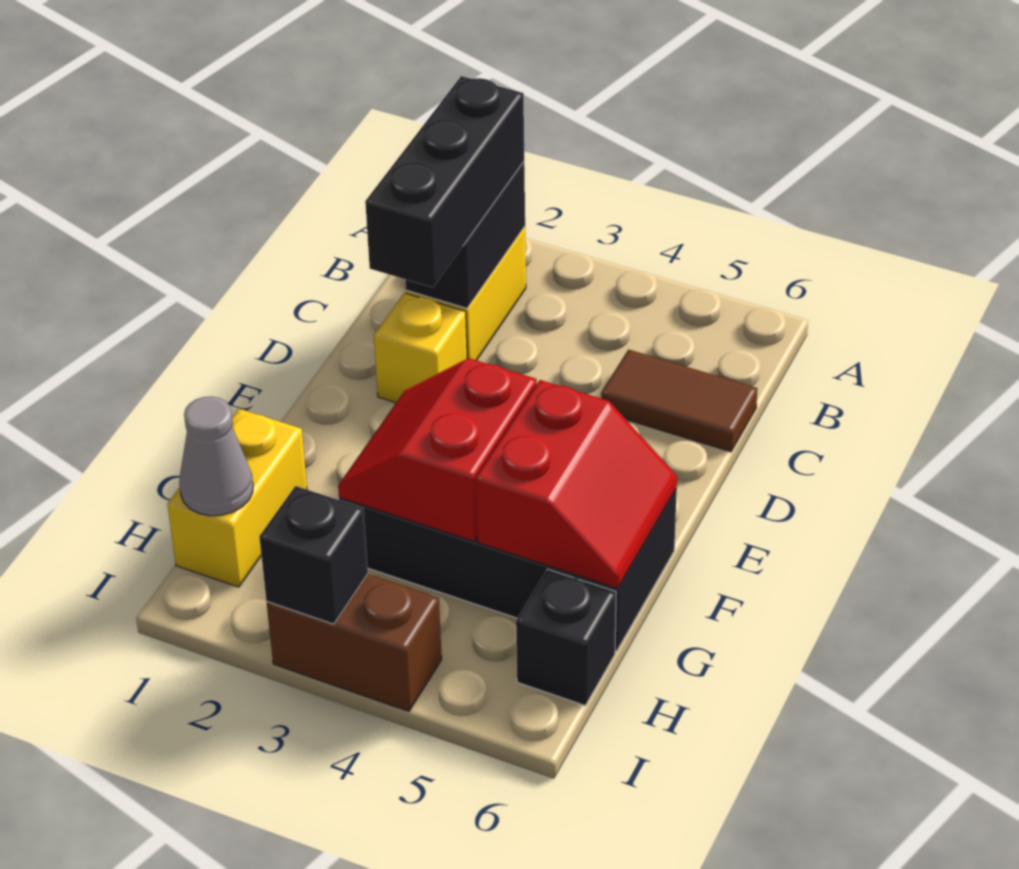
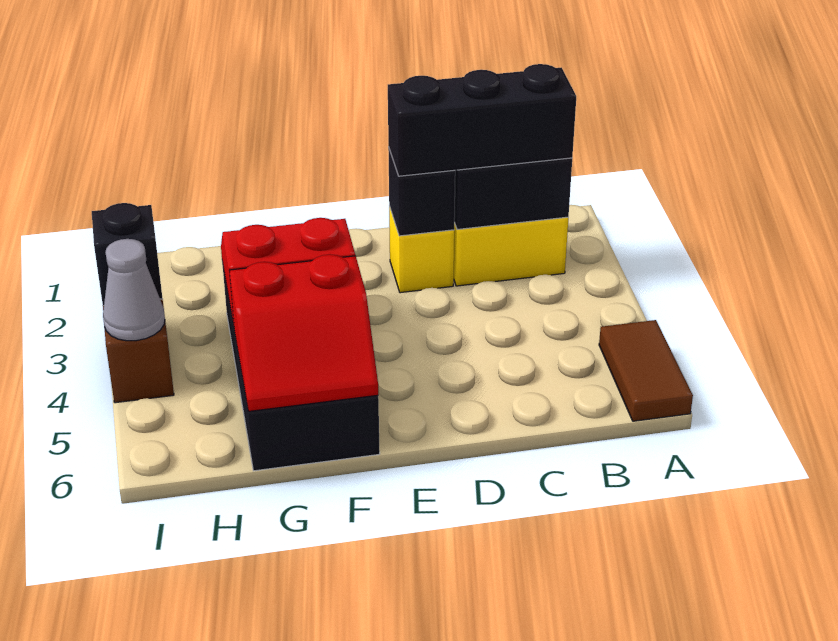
brown tile C5:C6 level 1 -> brown tile A5:A6 level 1
yellow brick G1:H1 level 1 -> none
grey cone H1 level 2 -> grey cone I4 level 2
black brick H6 level 1 -> black brick D2 level 2

